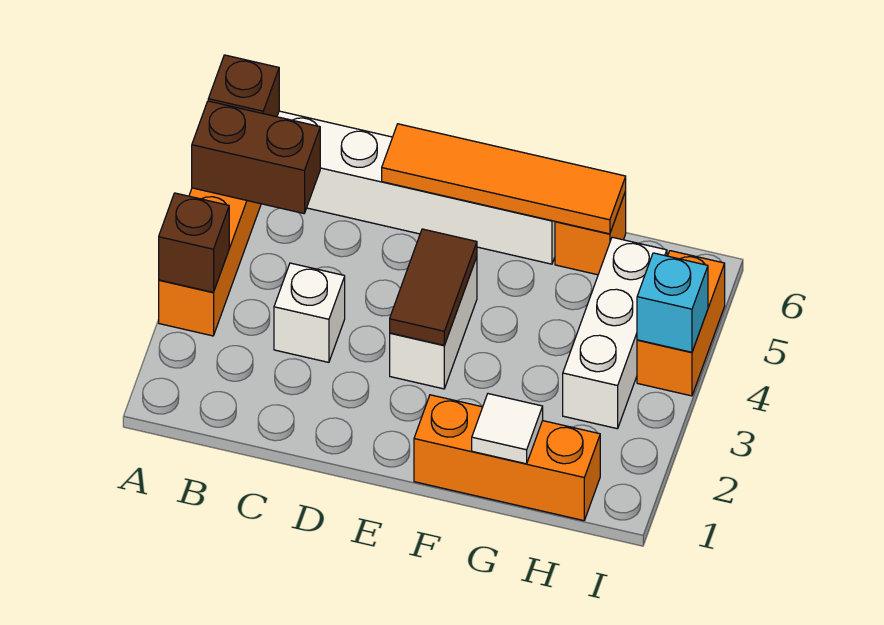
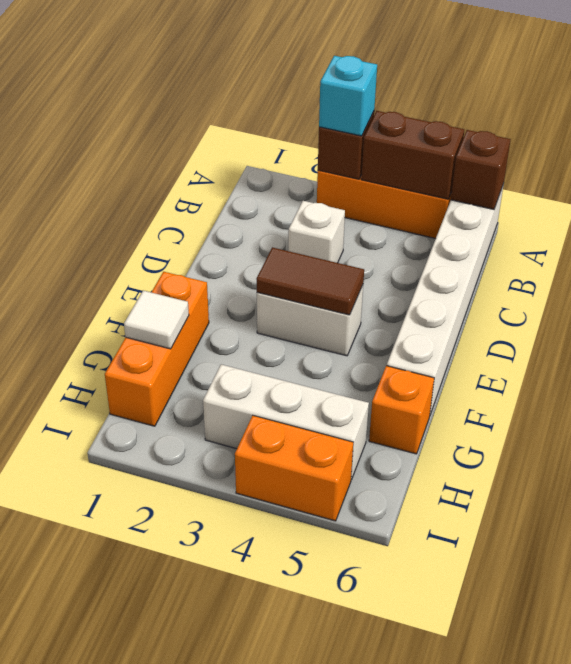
brown brick A5:B5 level 2 -> brown brick A4:A5 level 2
orange tile D6:G6 level 2 -> none
cyan brick I4 level 2 -> cyan brick A3 level 3

